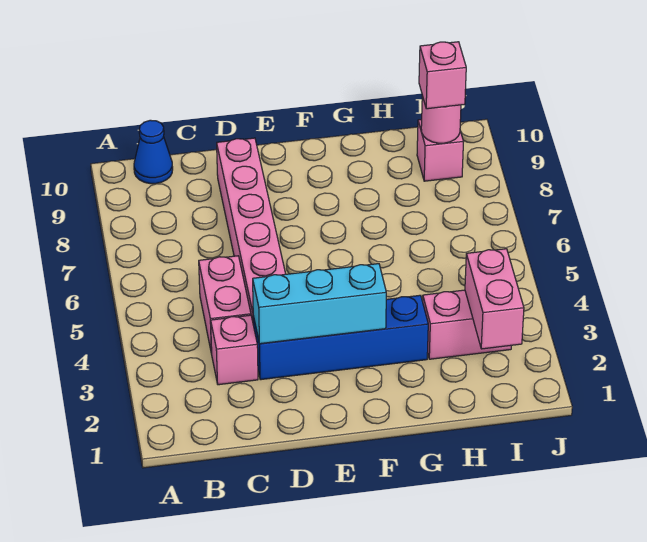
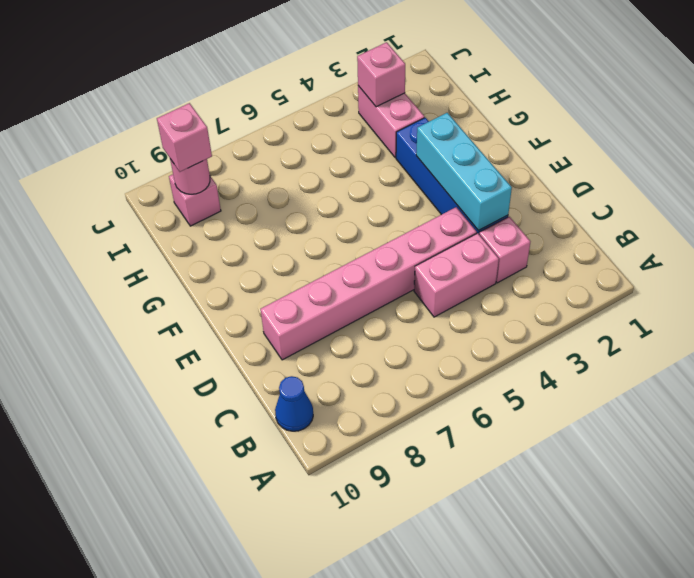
pink brick I2:I3 level 2 -> pink brick I3 level 2

